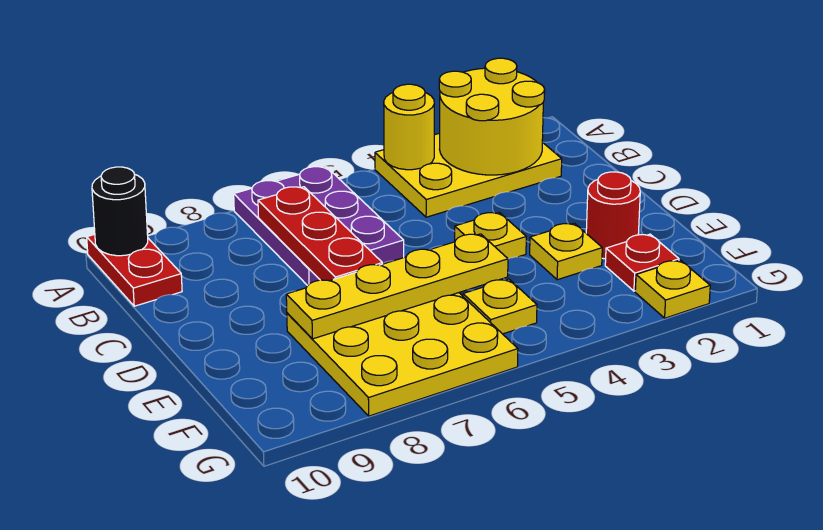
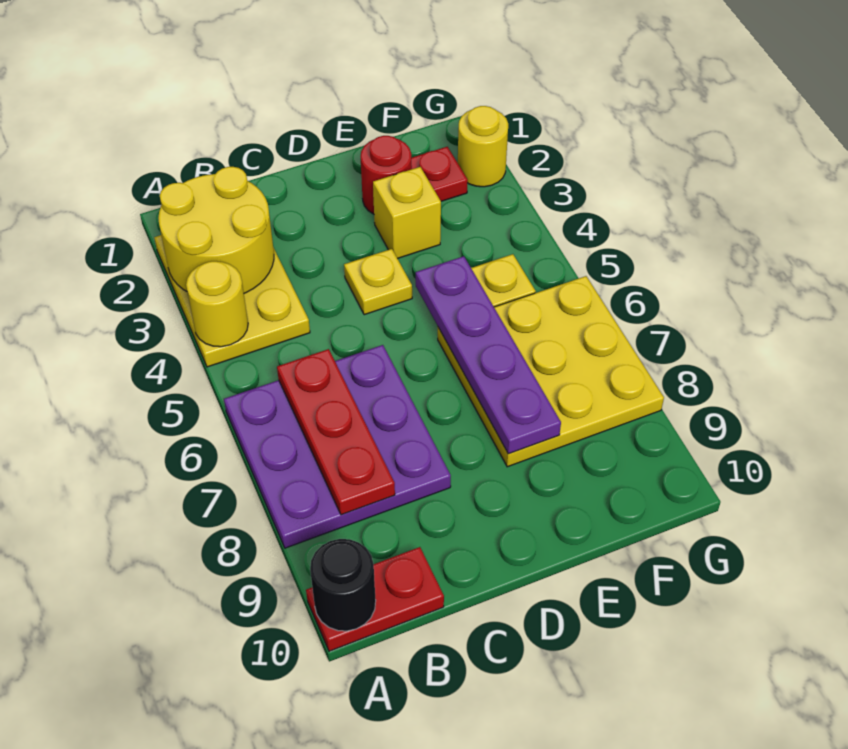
purple plate A6:C7 level 1 -> purple plate A6:C8 level 1
red plate B7:D7 level 2 -> red plate B6:B8 level 2
yellow plate E3 level 1 -> yellow brick E3 level 1
yellow plate E5:E8 level 2 -> purple plate E5:E8 level 2
yellow plate G2 level 1 -> yellow round brick G2 level 1

